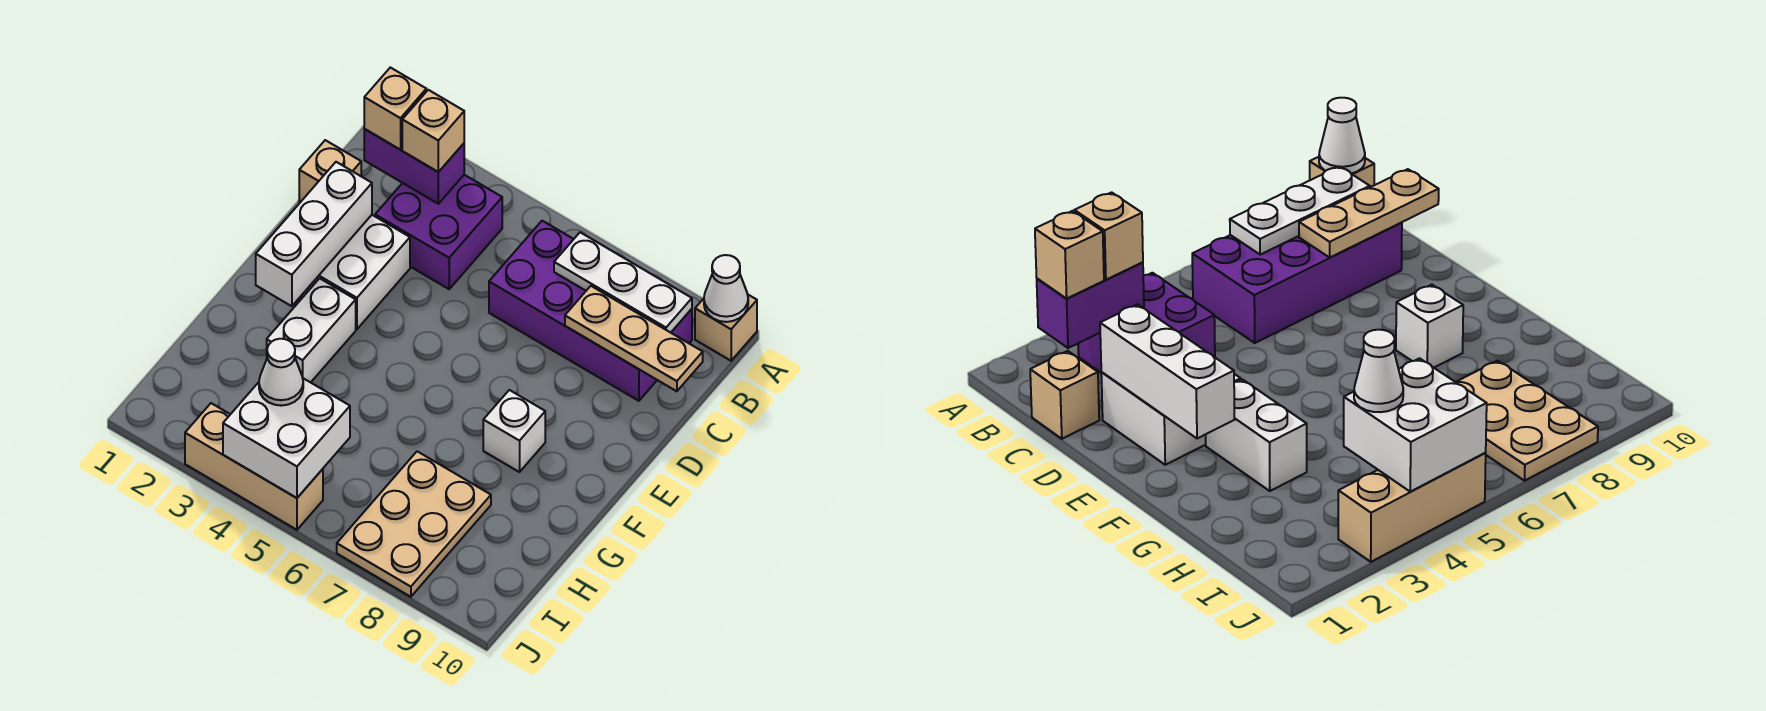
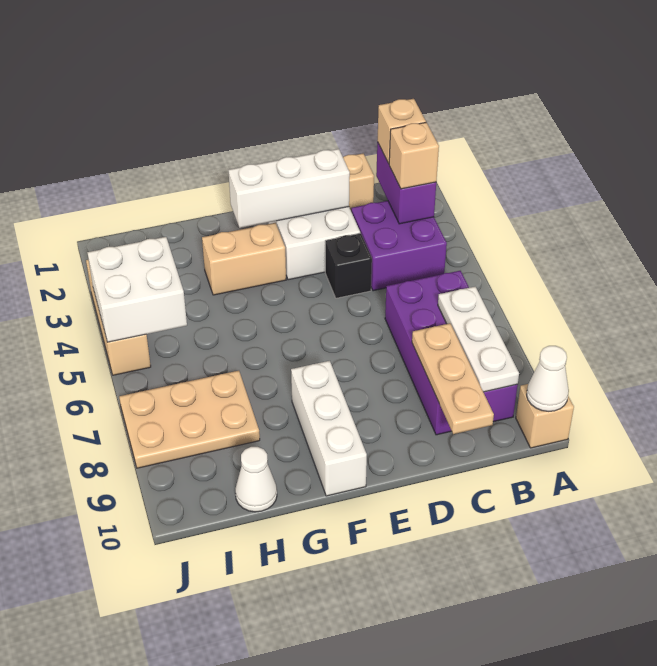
none -> black brick D4 level 1
white brick F3:G3 level 1 -> tan brick F3:G3 level 1
white brick F8 level 1 -> white brick F8:F10 level 1
white cone I4 level 3 -> white cone H10 level 1

